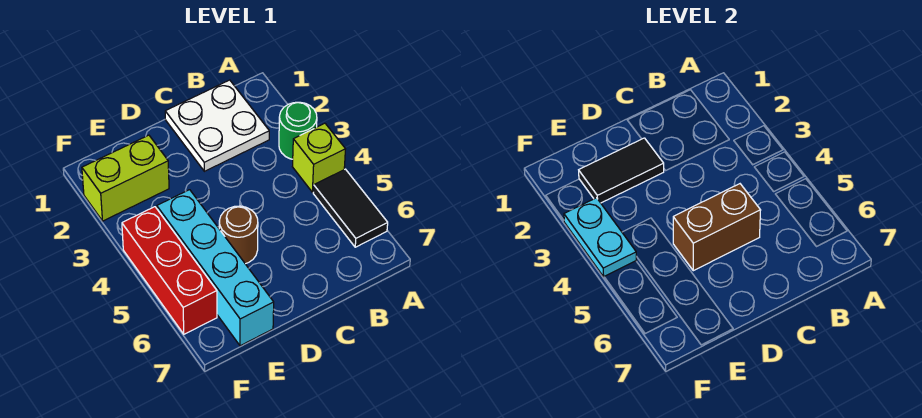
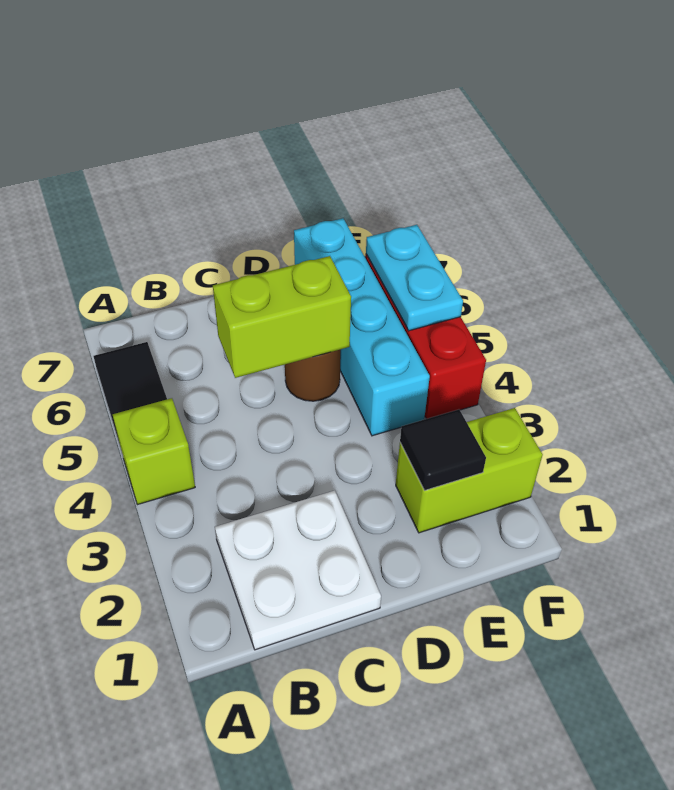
green round brick A3 level 1 -> none
brown brick C5:D5 level 2 -> lime brick C5:D5 level 2
black tile D2:E2 level 2 -> black tile E2 level 2
cyan plate F3:F4 level 2 -> cyan plate F5:F6 level 2

